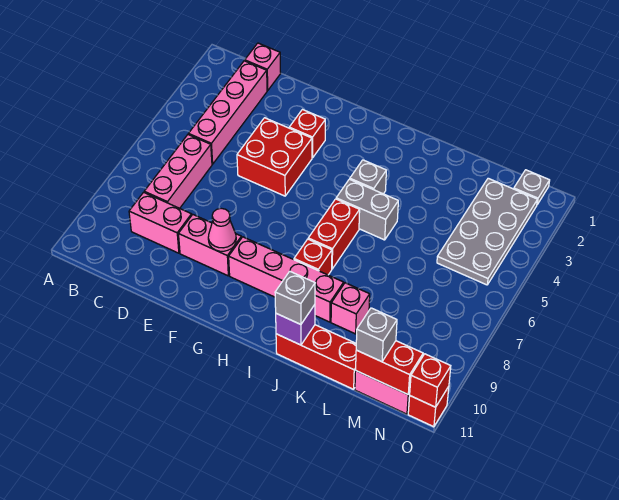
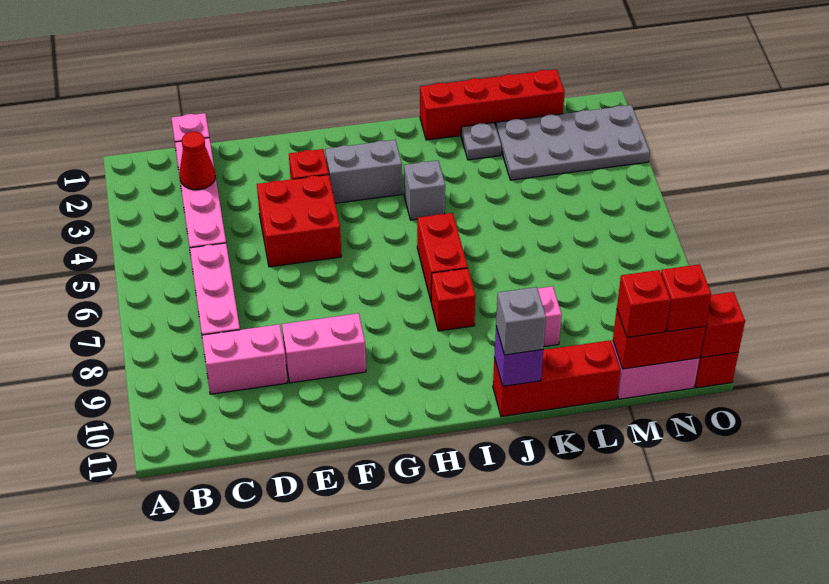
none -> red cone C3 level 2
pink cone F9 level 2 -> none
pink brick G9:J9 level 1 -> none
grey brick I5:J5 level 1 -> grey brick G3:H3 level 1
none -> red brick J1:M1 level 1
grey plate M2:N5 level 1 -> grey plate L2:O3 level 1
grey brick M11 level 3 -> red brick M11 level 3
grey plate N1 level 1 -> grey plate K2 level 1
none -> red brick N11 level 3

